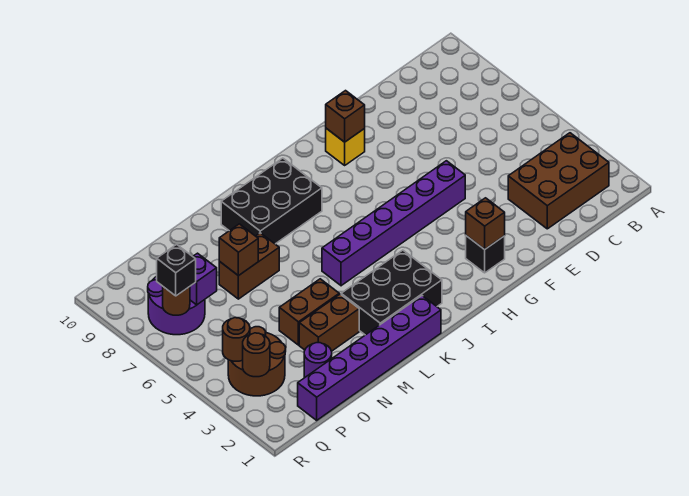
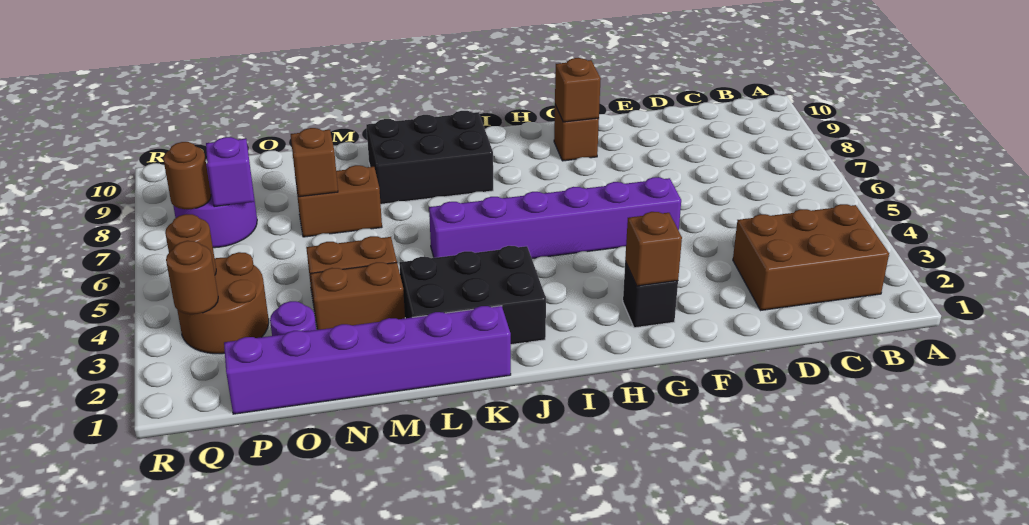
yellow brick G9 level 1 -> brown brick G9 level 1
black brick Q7 level 3 -> none

